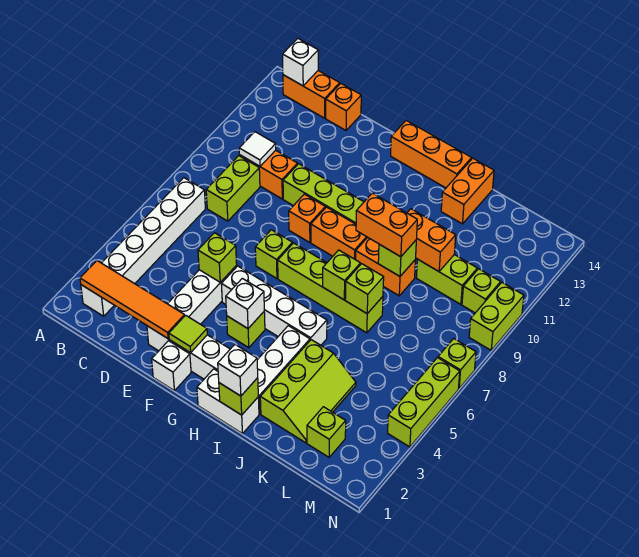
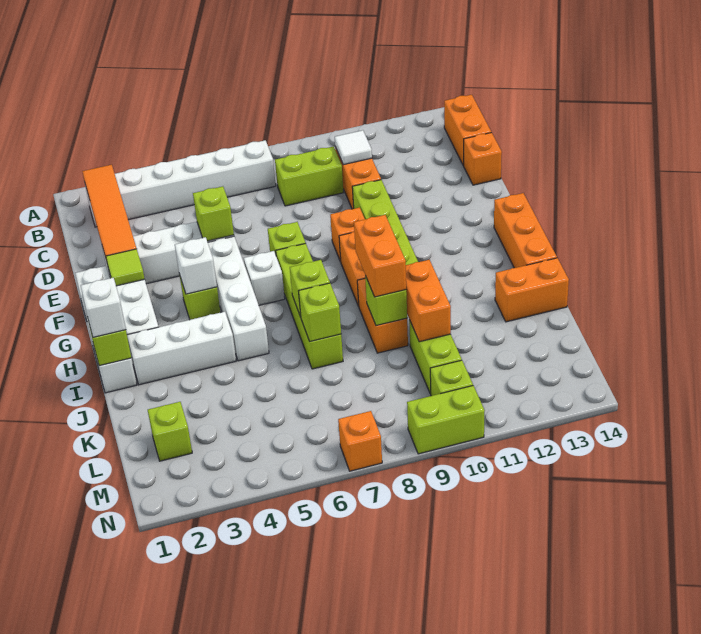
white brick B14 level 2 -> white brick G6 level 1
lime slope J2:K4 level 1 top J -> none
lime brick N4:N6 level 1 -> none
lime brick N7 level 1 -> orange brick N7 level 1

